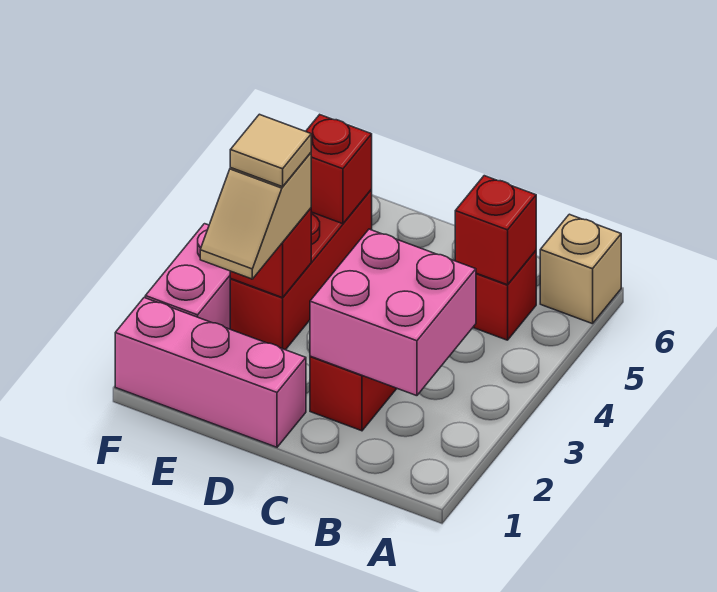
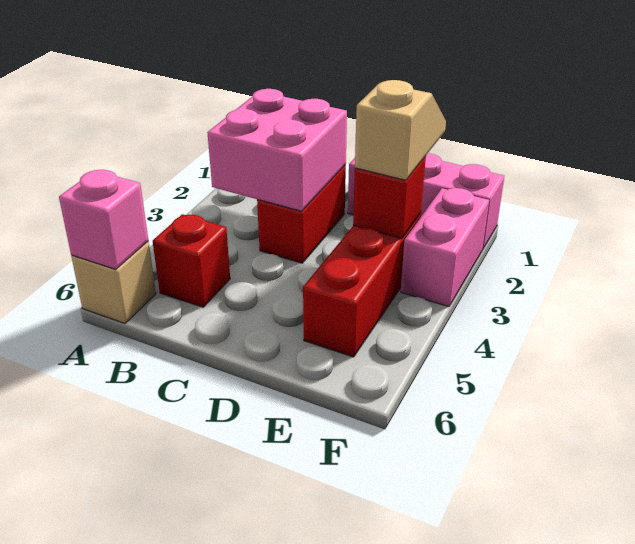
none -> pink brick A6 level 2
red brick B5 level 2 -> none
tan tile E3 level 4 -> none
red brick E5 level 2 -> none

